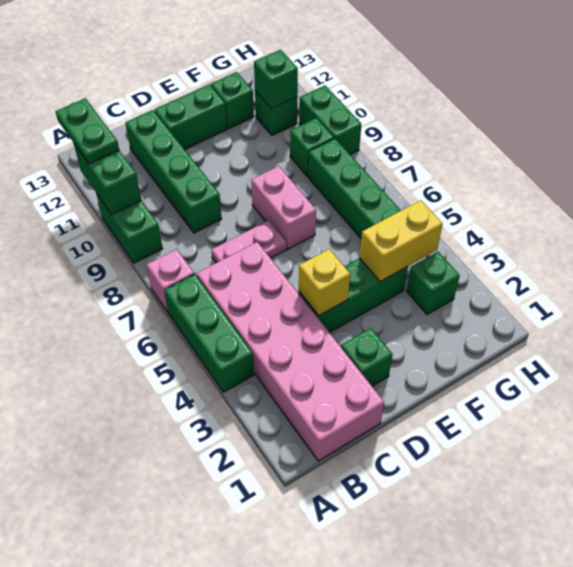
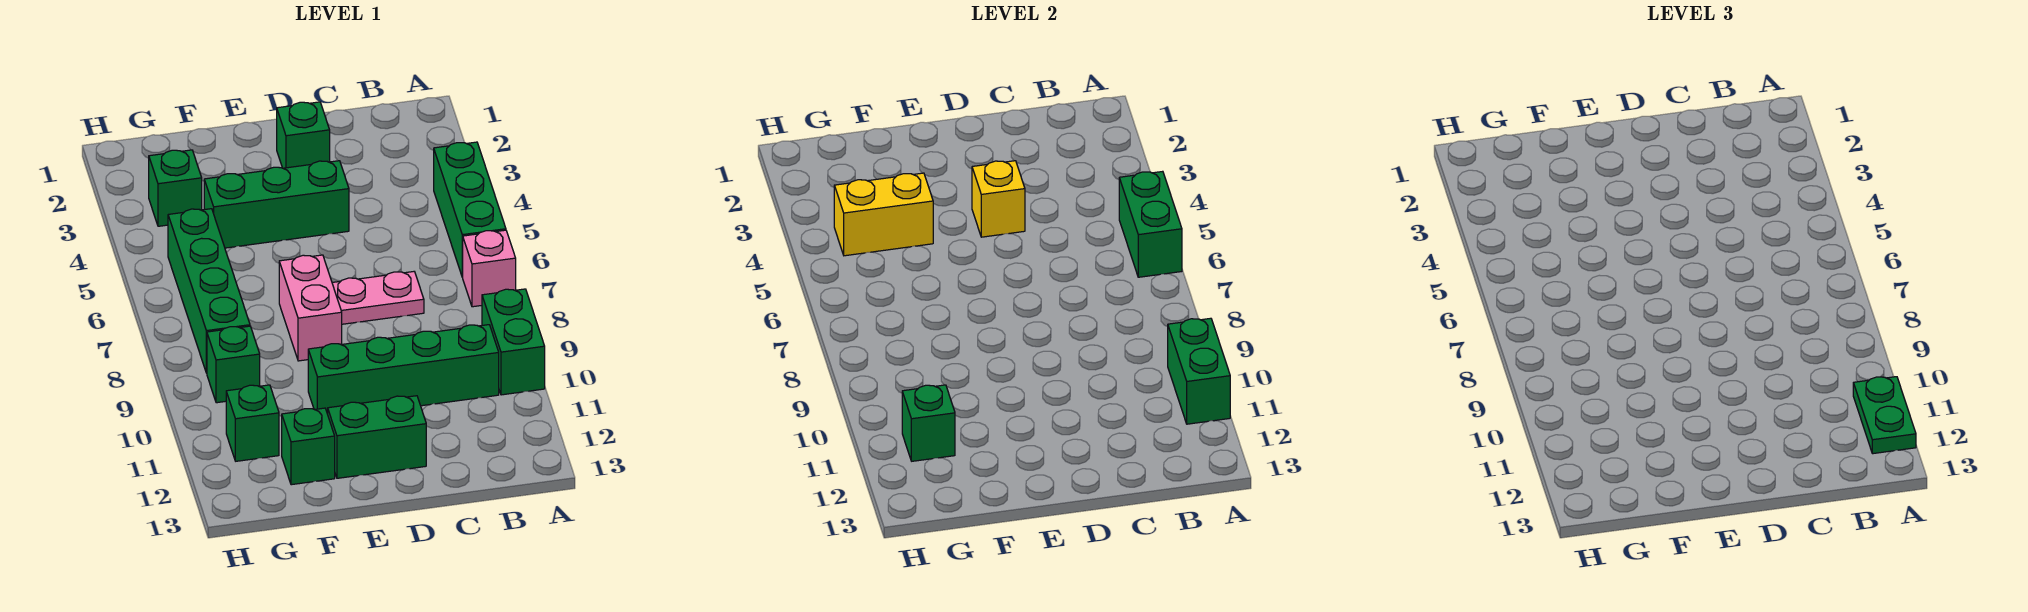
pink brick B1:C6 level 1 -> none
green brick C9:C12 level 1 -> green brick B10:E10 level 1
green brick H9:H10 level 1 -> green brick A5:A6 level 2

